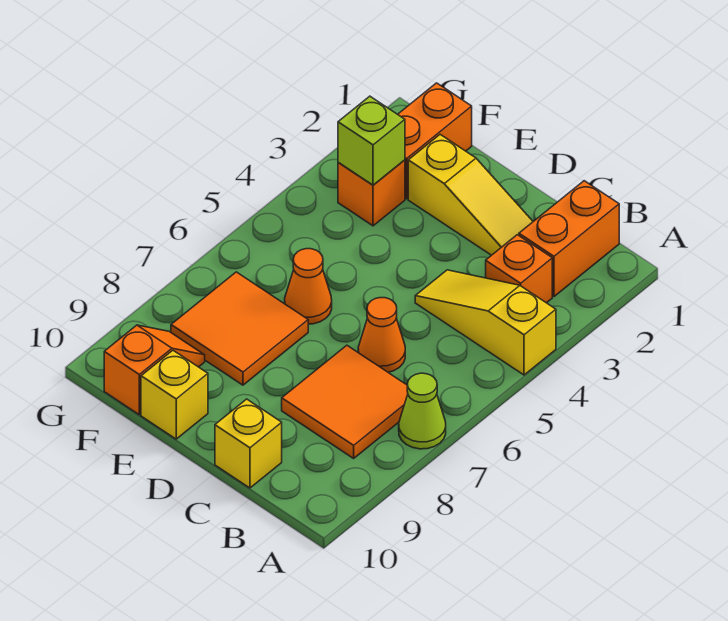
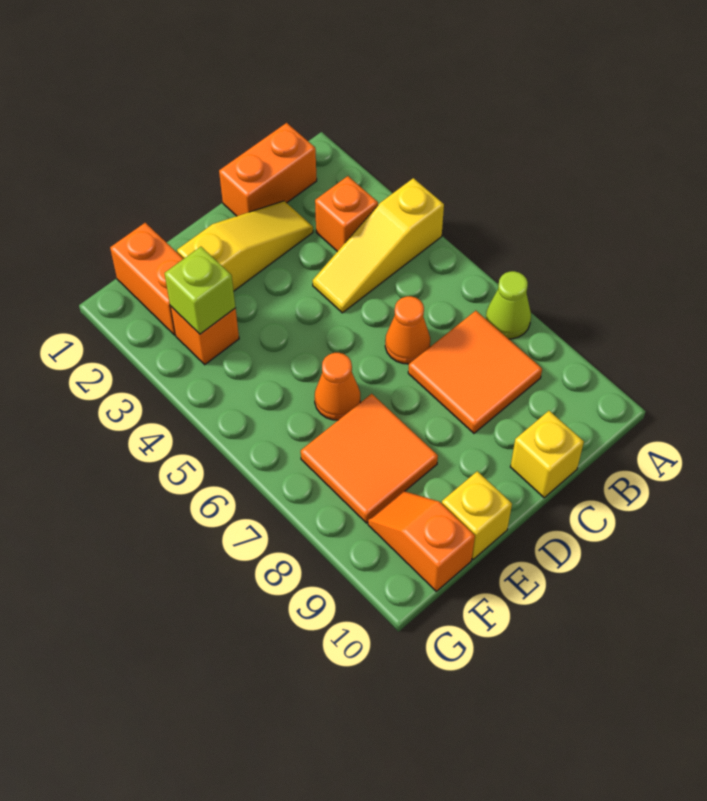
orange brick B1:B2 level 1 -> orange brick B1:C1 level 1

